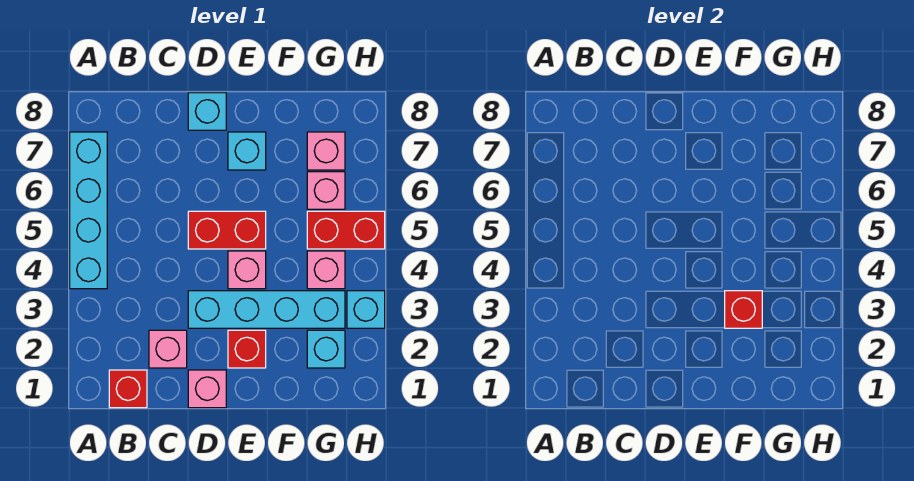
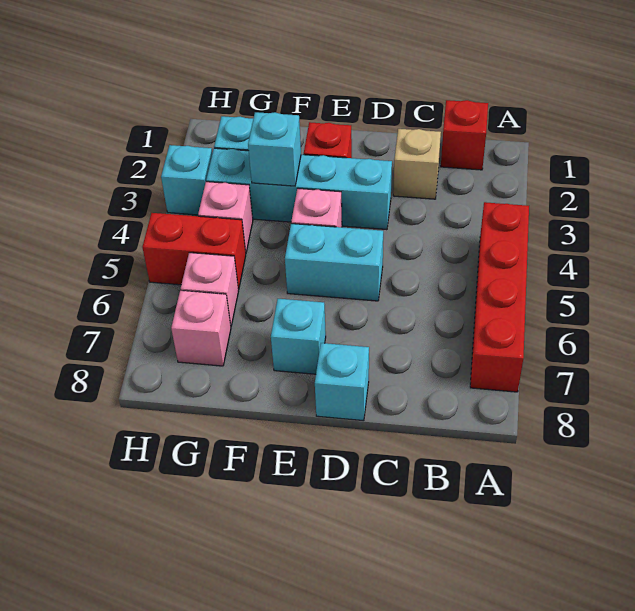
cyan brick A4:A7 level 1 -> red brick A4:A7 level 1
pink brick C2 level 1 -> tan brick C2 level 1
pink brick D1 level 1 -> none
red brick D5:E5 level 1 -> cyan brick D5:E5 level 1
red brick F3 level 2 -> cyan brick F3 level 2

